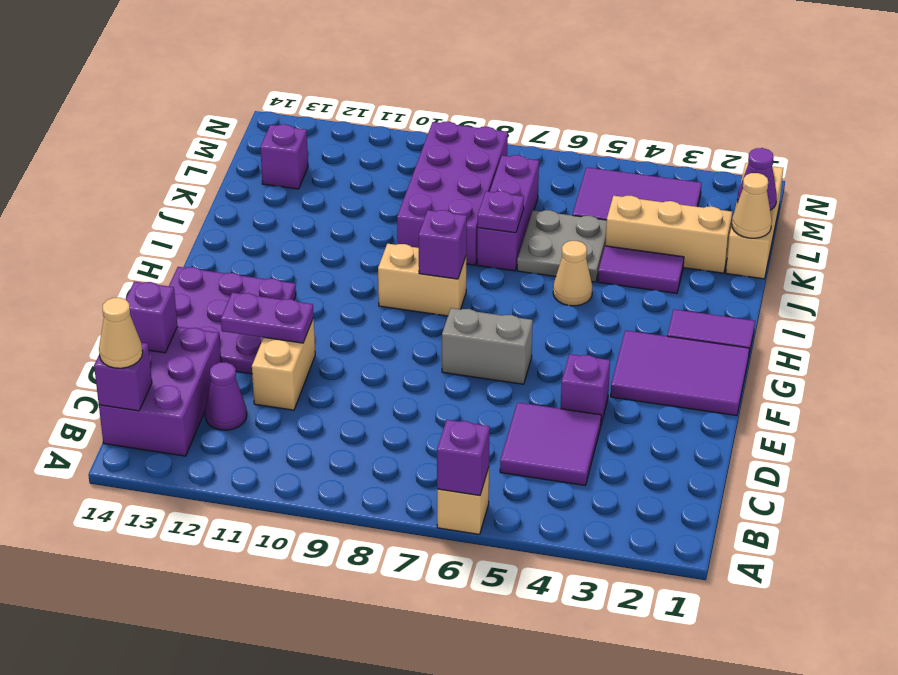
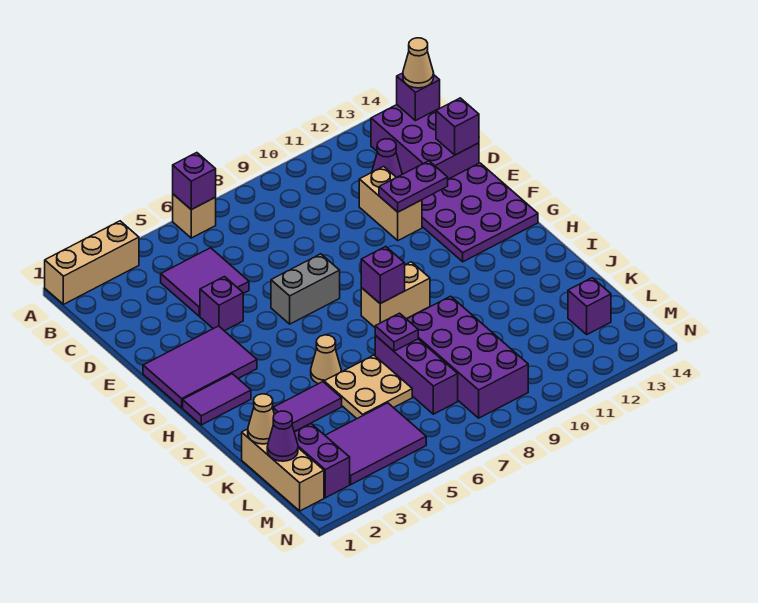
grey plate J5:K6 level 1 -> tan plate J5:K6 level 1
tan brick K2:K4 level 1 -> tan brick A1:A3 level 1
none -> purple brick L2:M2 level 1

